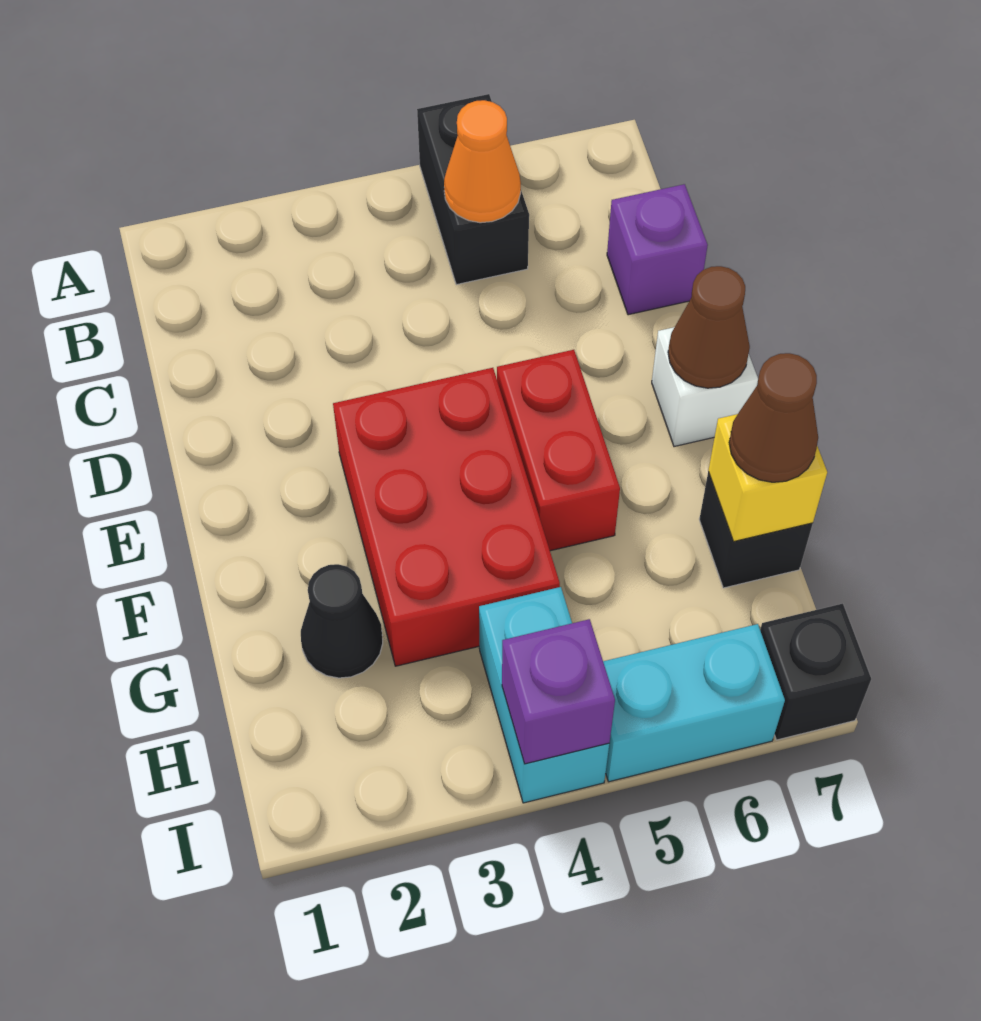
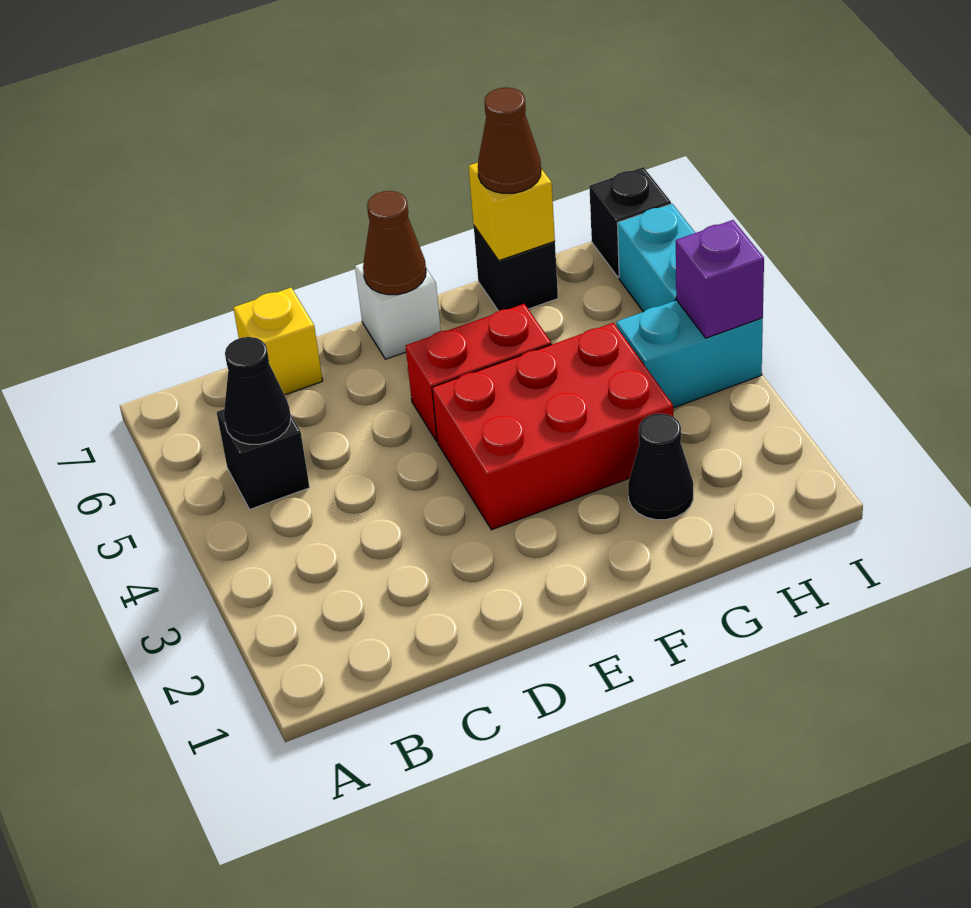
black brick A5:B5 level 1 -> black brick B5 level 1
orange cone B5 level 2 -> black cone B5 level 2
purple brick C7 level 1 -> yellow brick C7 level 1

